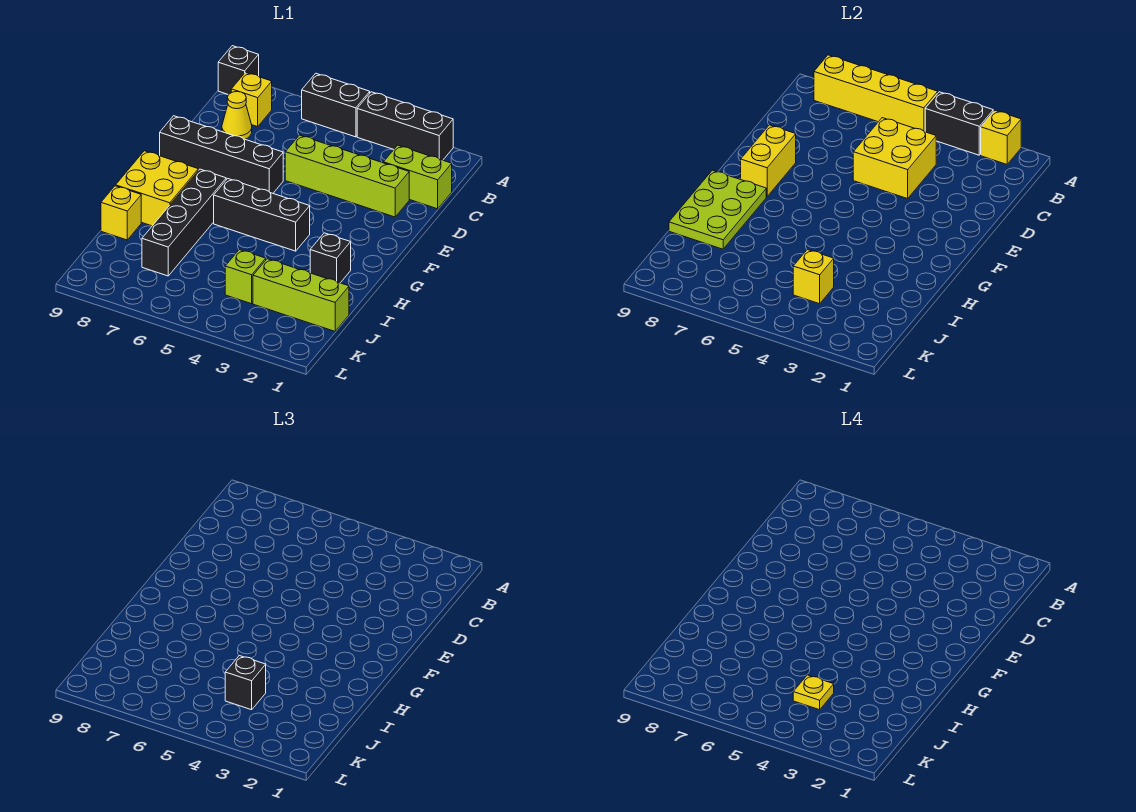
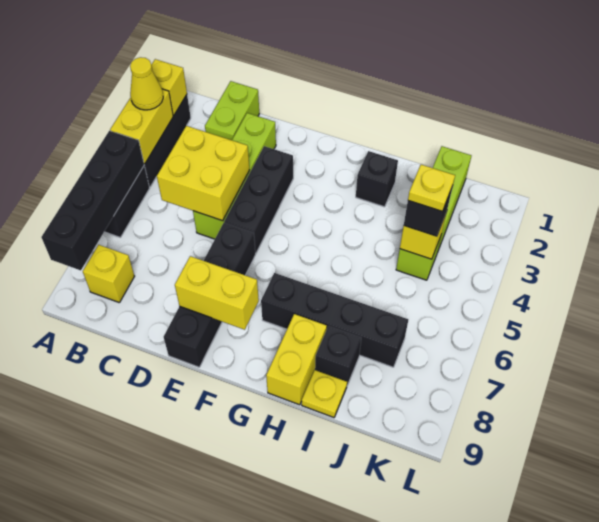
black brick A3:A4 level 2 -> yellow brick A3:A4 level 2
yellow brick A5:A8 level 2 -> black brick A5:A8 level 2
black brick A9 level 1 -> black brick I8 level 1
yellow cone C8 level 1 -> yellow cone A3 level 3
black brick G4:G6 level 1 -> black brick E3:E5 level 1
yellow brick G8:H9 level 1 -> yellow brick H8:H9 level 1
lime plate G8:I9 level 2 -> none
yellow brick I9 level 1 -> yellow plate I9 level 1

